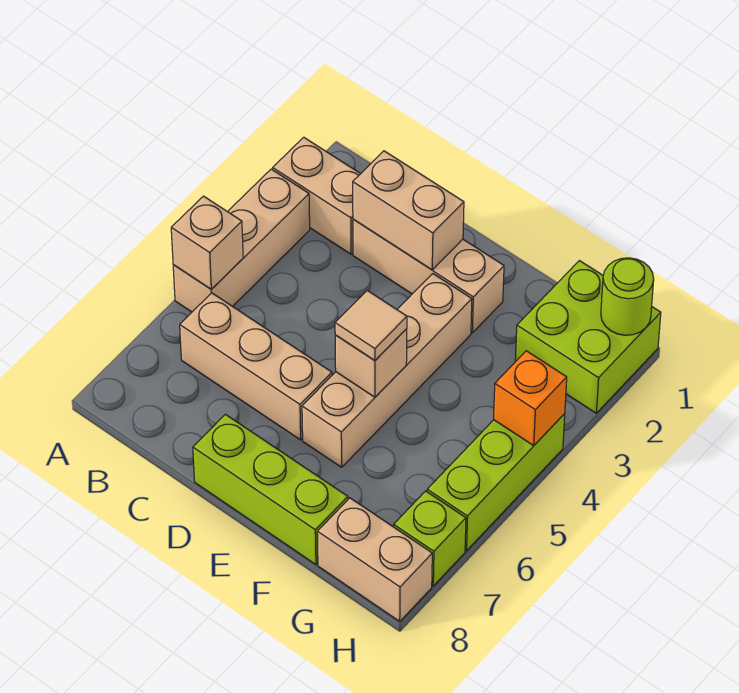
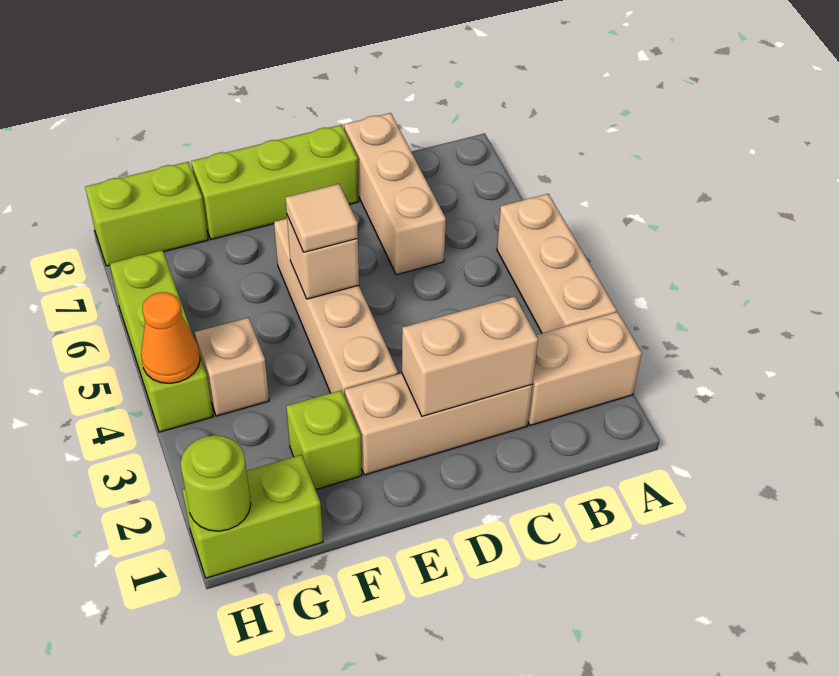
tan brick A5 level 2 -> tan brick G4 level 1
tan brick B6:D6 level 1 -> tan brick C6:C8 level 1
lime brick G1:H2 level 1 -> lime brick G1:H1 level 1
tan brick G8:H8 level 1 -> lime brick G8:H8 level 1
orange brick H4 level 2 -> orange cone H4 level 2
lime brick H7 level 1 -> lime brick F2 level 1

